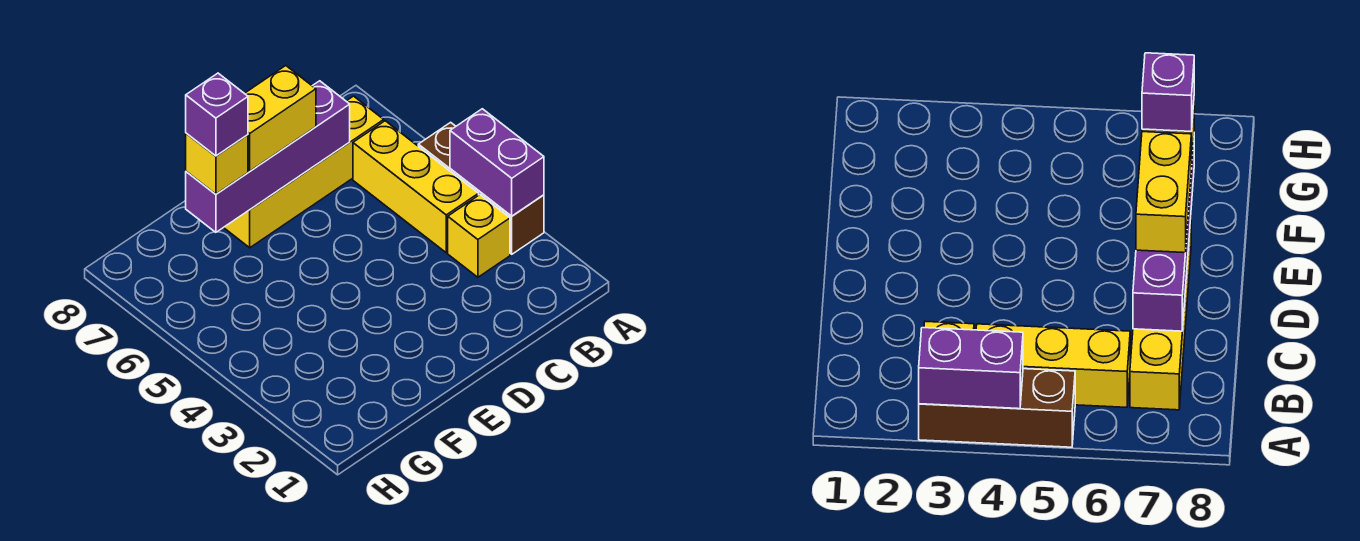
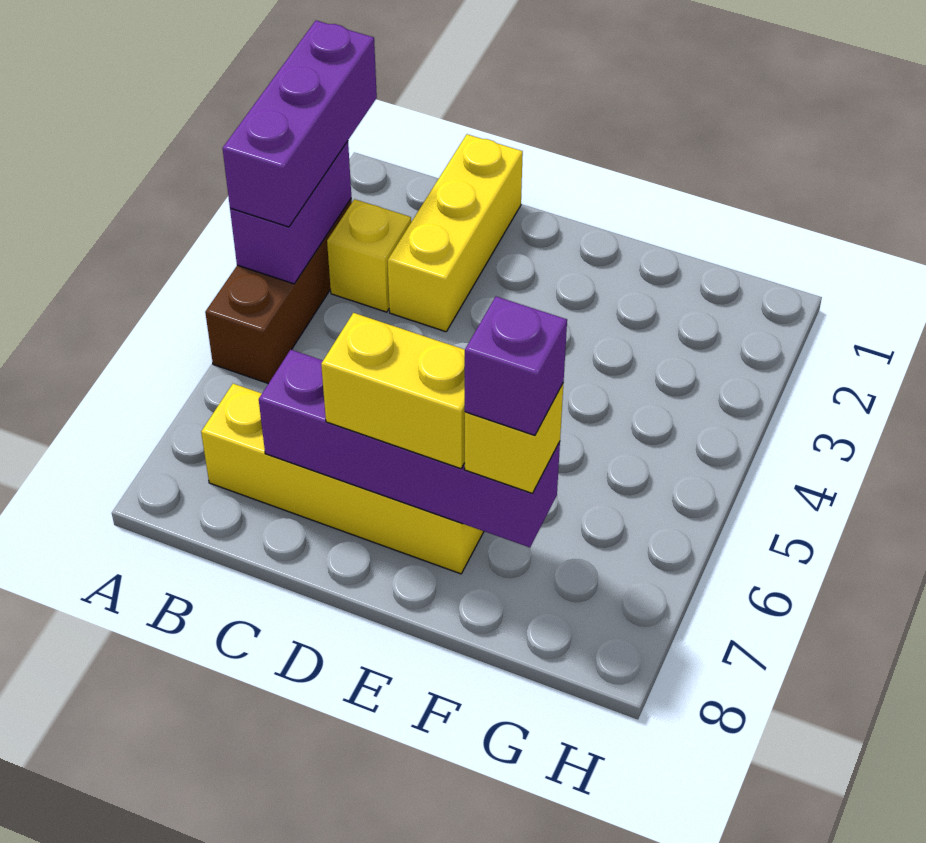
none -> purple brick A2:A4 level 3
yellow brick B4:B6 level 1 -> yellow brick C1:C3 level 1

